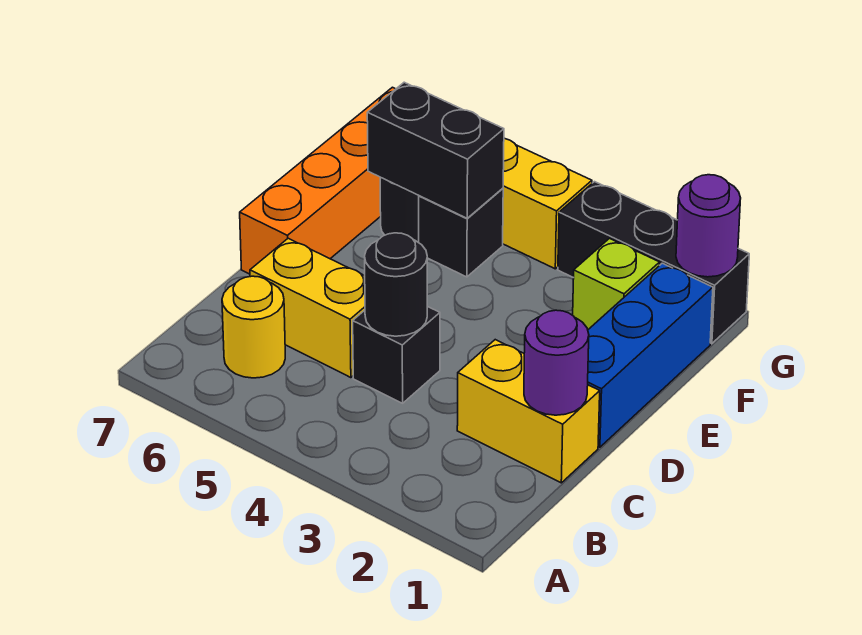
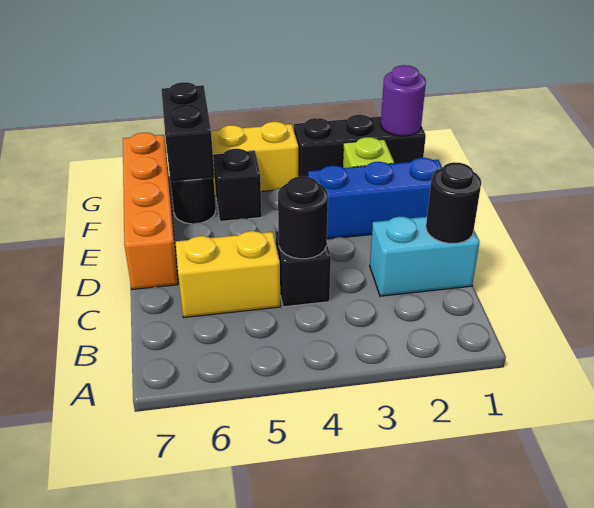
yellow round brick B6 level 1 -> none
yellow brick C1:C2 level 1 -> cyan brick C1:C2 level 1
purple round brick C1 level 2 -> black round brick C1 level 2
blue brick D1:F1 level 1 -> blue brick E1:E3 level 1
black brick F5:F6 level 2 -> black brick F6:G6 level 2

